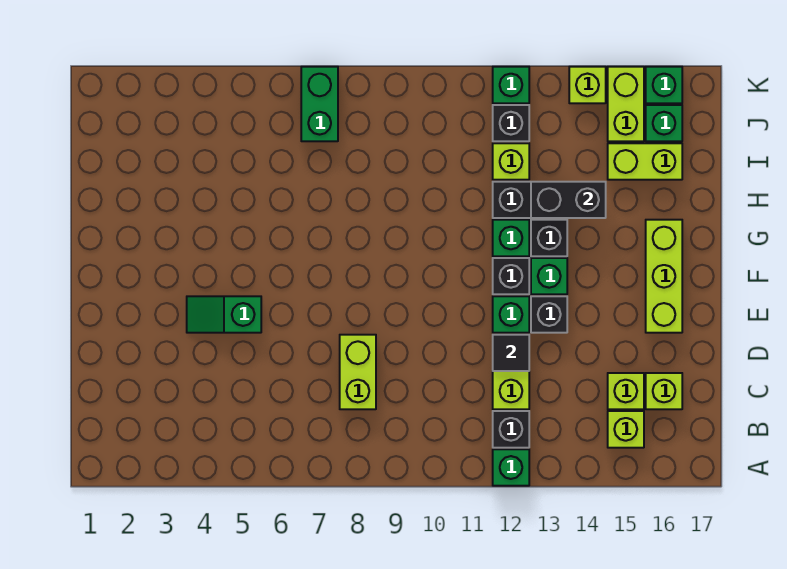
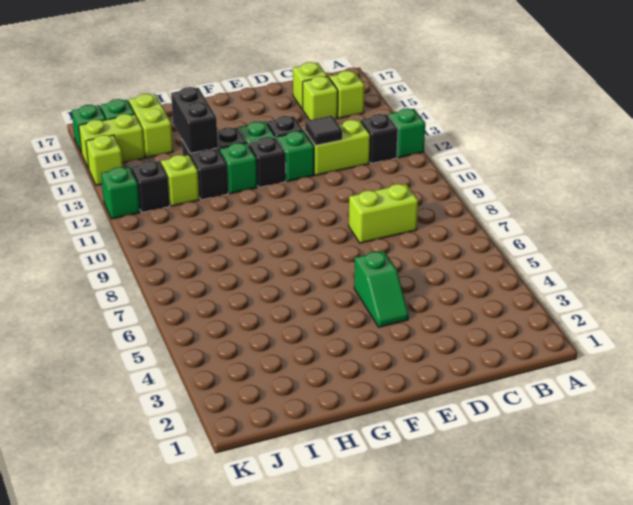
lime brick E16:G16 level 1 -> none
green brick J7:K7 level 1 -> none

